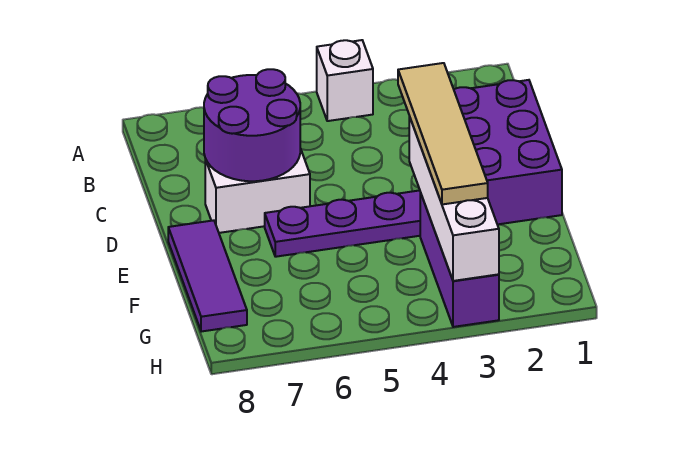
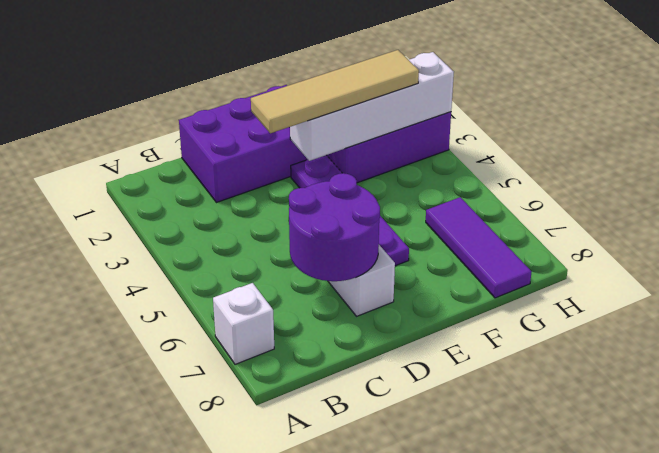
white brick A4 level 1 -> white brick A7 level 1
purple tile E8:G8 level 1 -> purple tile G6:G8 level 1

